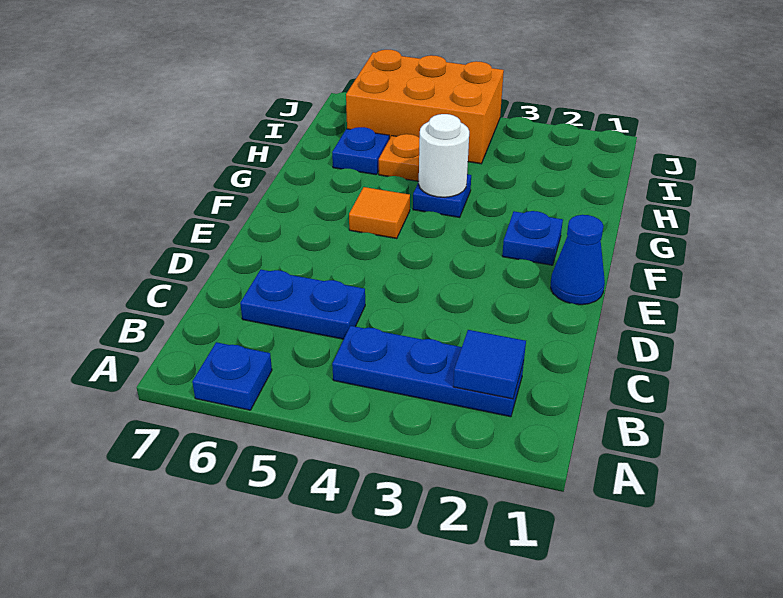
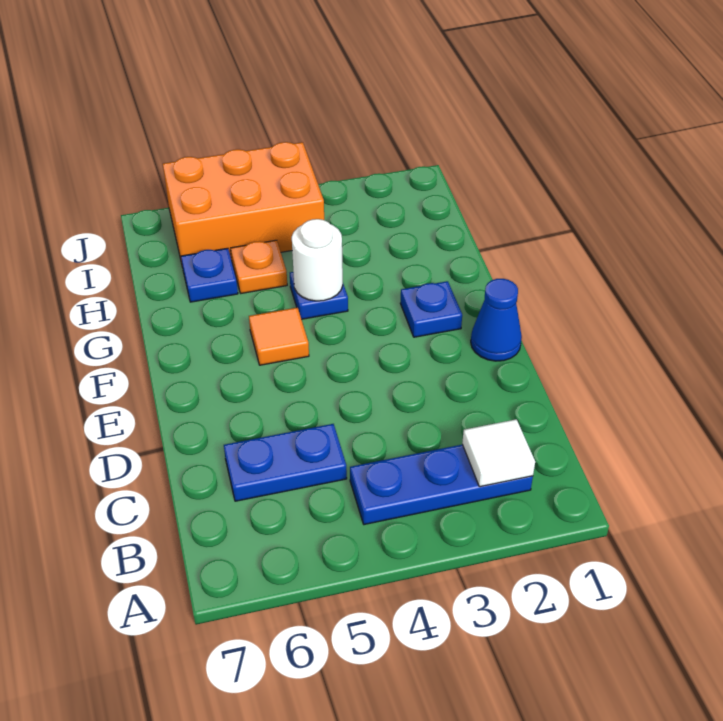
blue plate A6 level 1 -> none
blue tile B2 level 2 -> white tile B2 level 2

